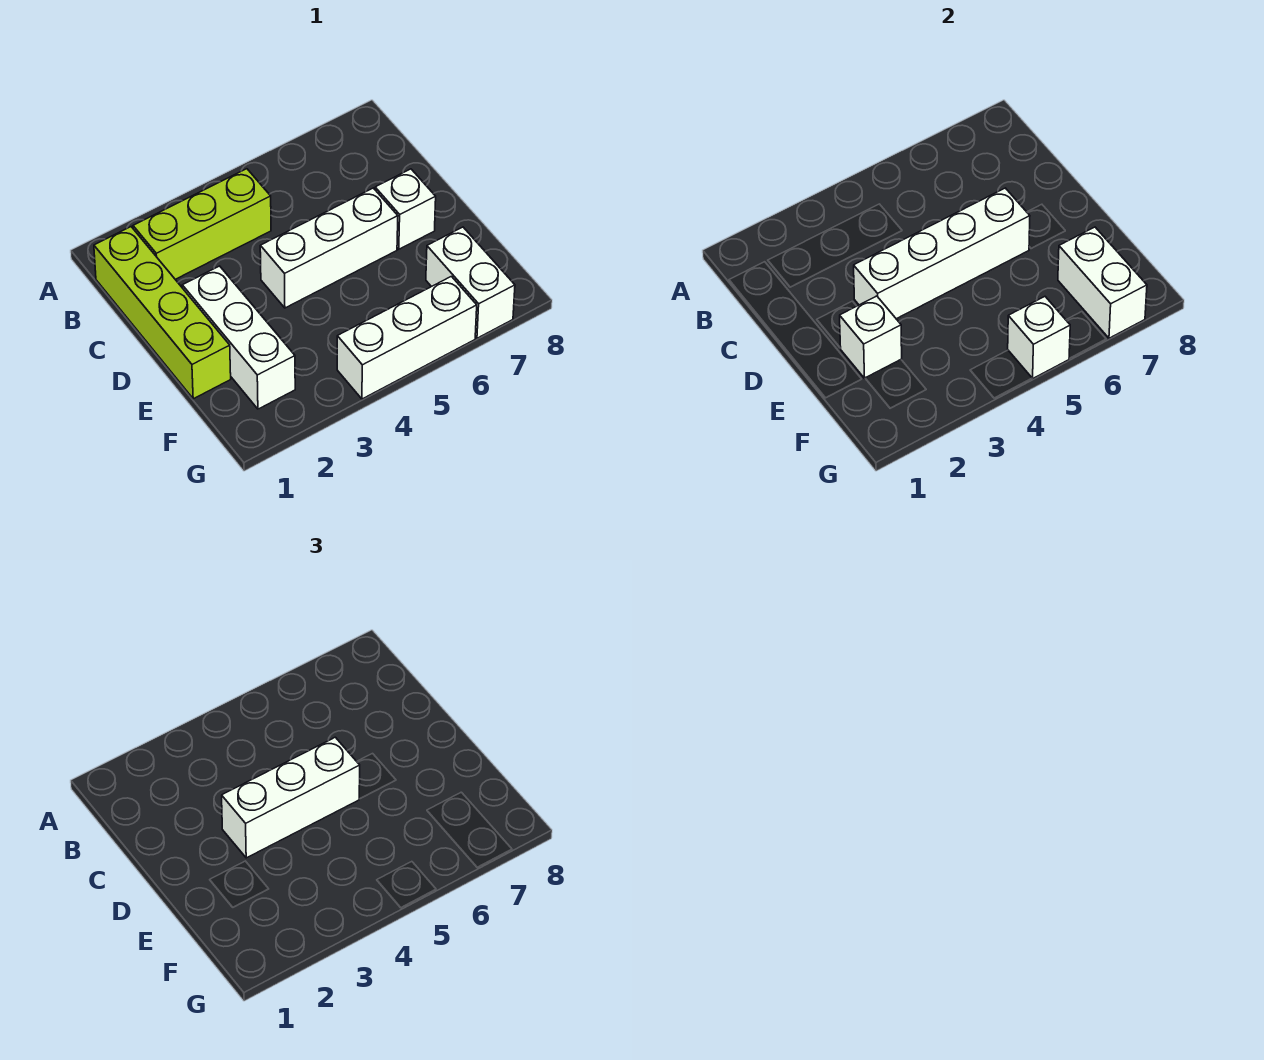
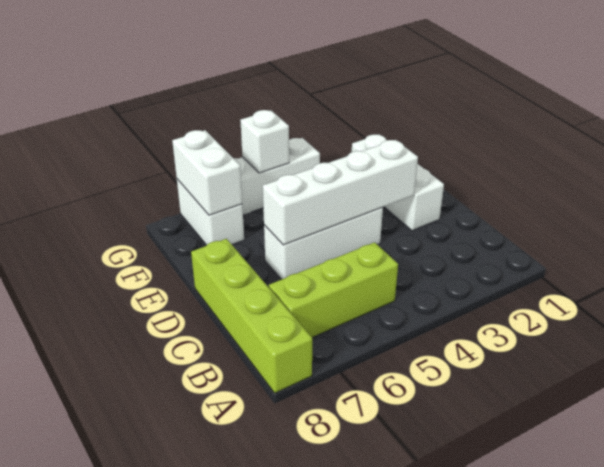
lime brick B1:E1 level 1 -> lime brick A8:D8 level 1
lime brick B2:B4 level 1 -> lime brick B5:B7 level 1
white brick D3:D5 level 3 -> none
white brick D7 level 1 -> none
white brick E2 level 2 -> none

